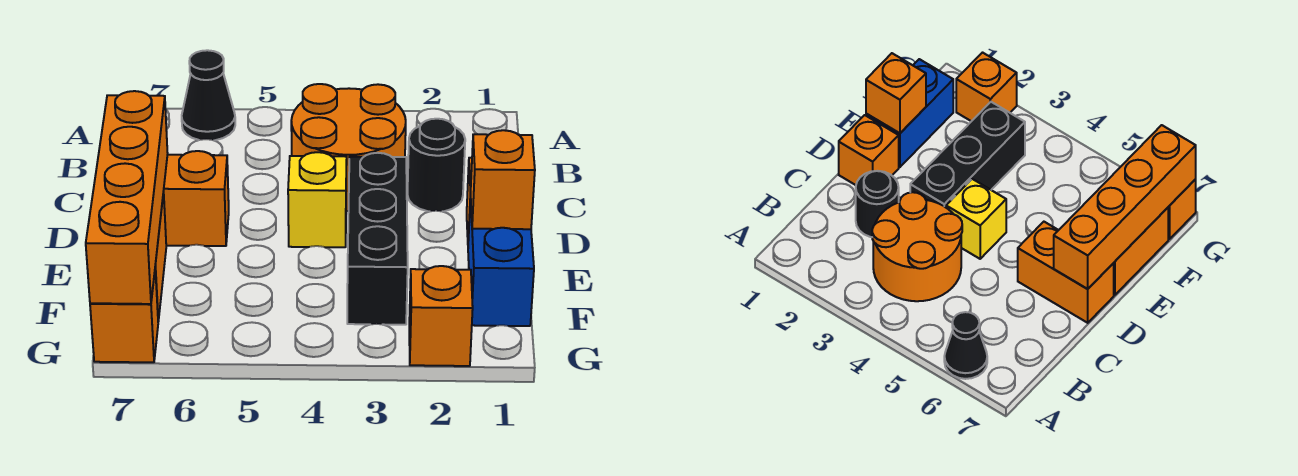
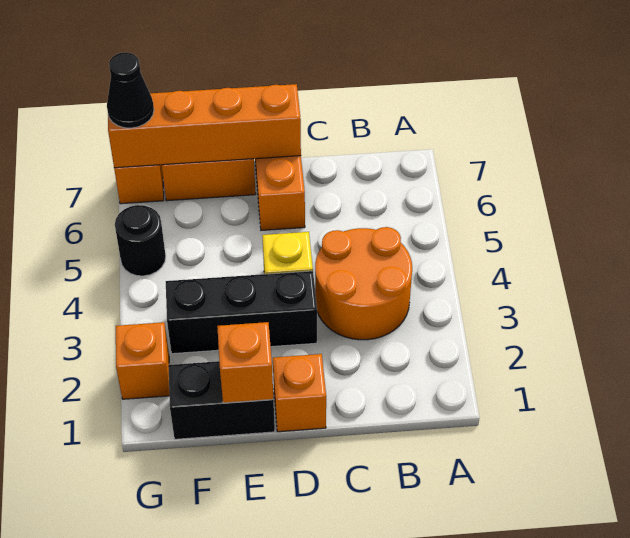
black cone A6 level 1 -> black cone G7 level 3
black round brick C2 level 1 -> black round brick G5 level 1
blue brick E1:F1 level 1 -> black brick E1:F1 level 1

